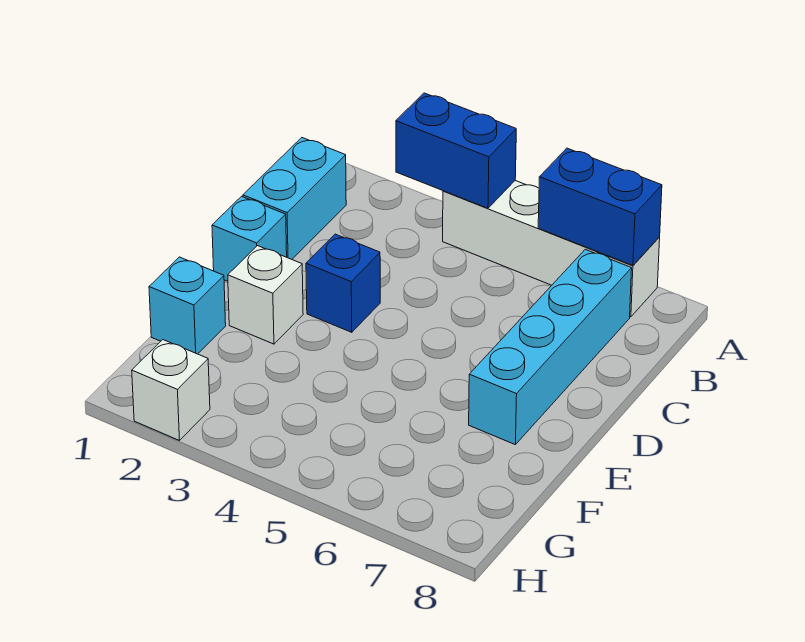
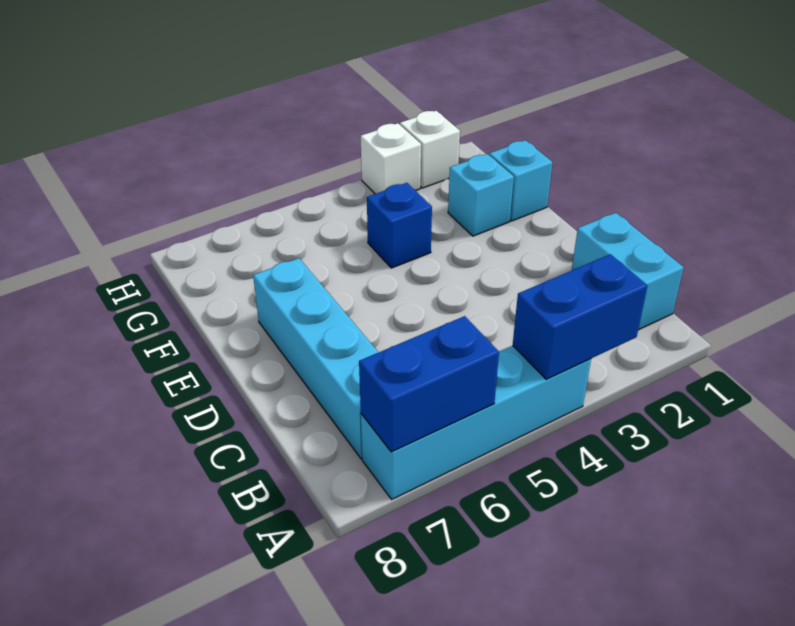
white brick A4:A7 level 1 -> cyan brick A4:A7 level 1
cyan brick D1 level 1 -> cyan brick F2 level 1
blue brick D3 level 1 -> blue brick F4 level 1
white brick E2 level 1 -> white brick H3 level 1

